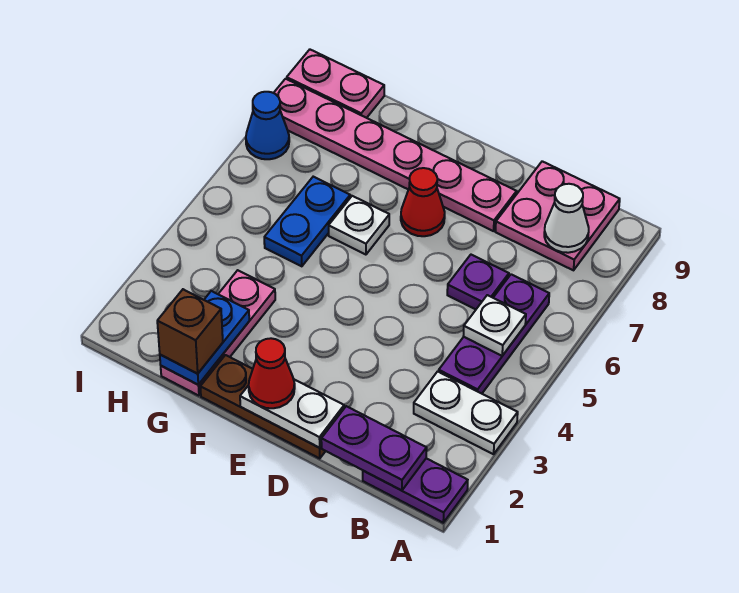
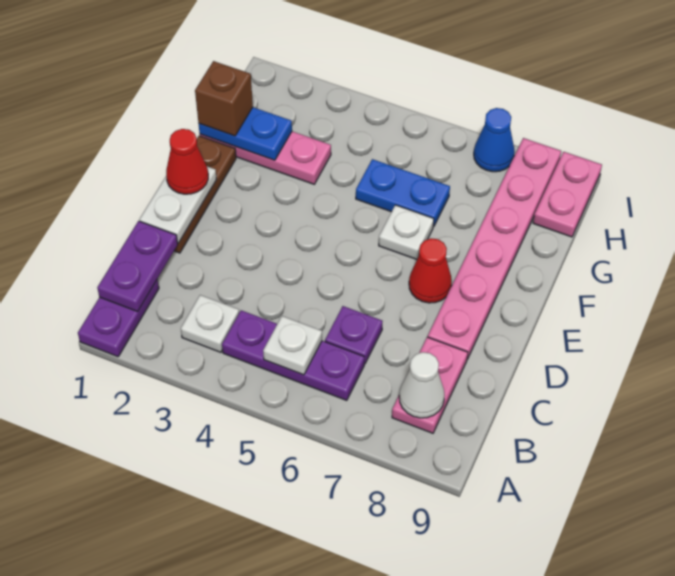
white plate A3:B3 level 1 -> white plate B3 level 1
pink plate B8:C9 level 1 -> pink plate B8:C8 level 1

